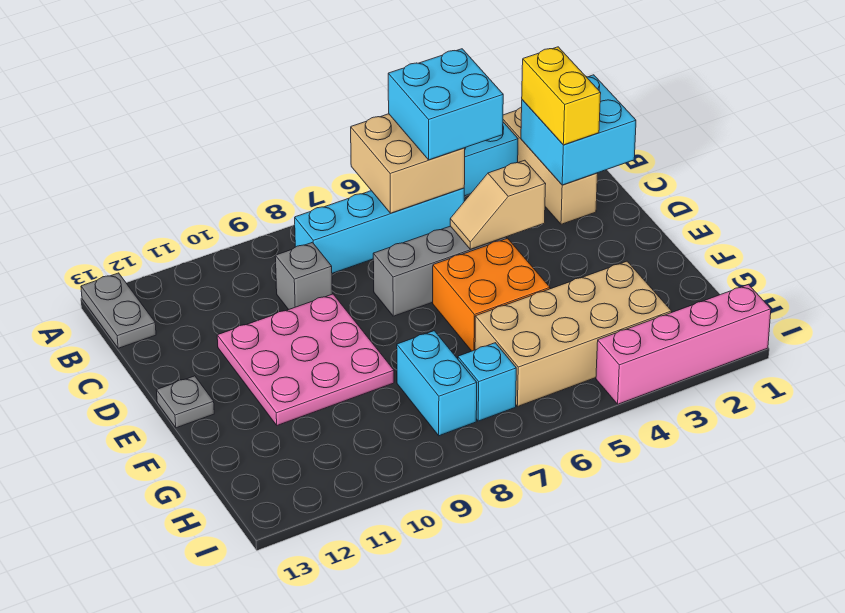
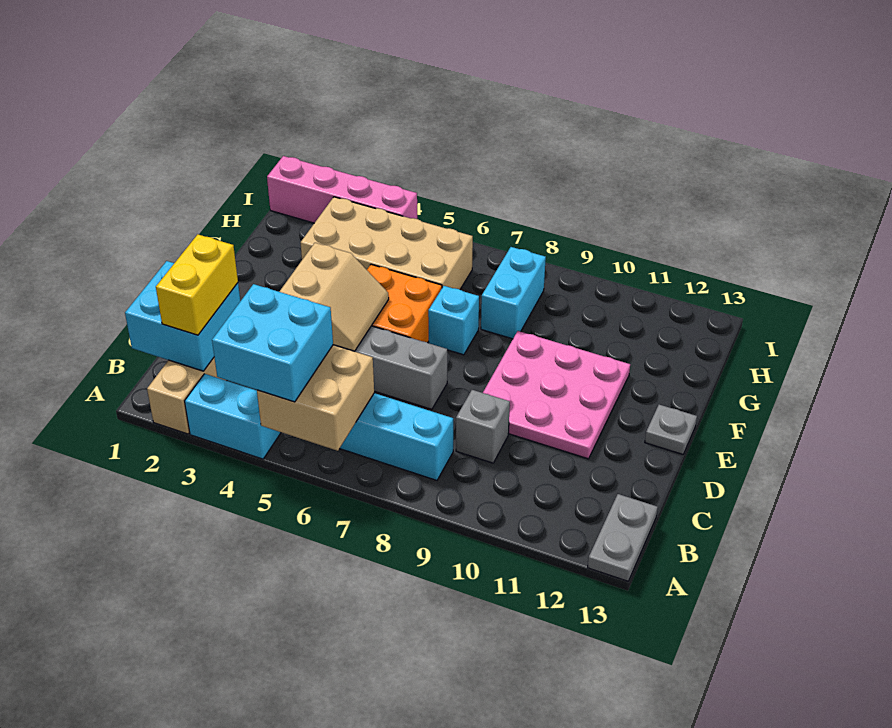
tan slope D4:D5 level 2 top 4 -> tan slope D4:E5 level 2 top 4
cyan brick H7 level 1 -> cyan brick F7 level 1

